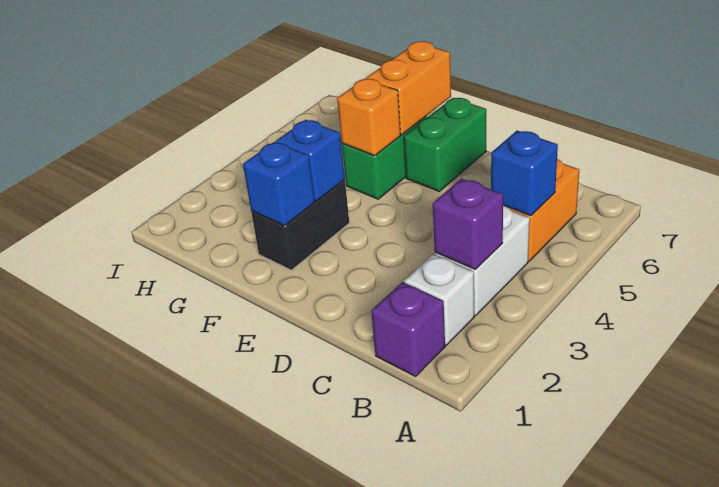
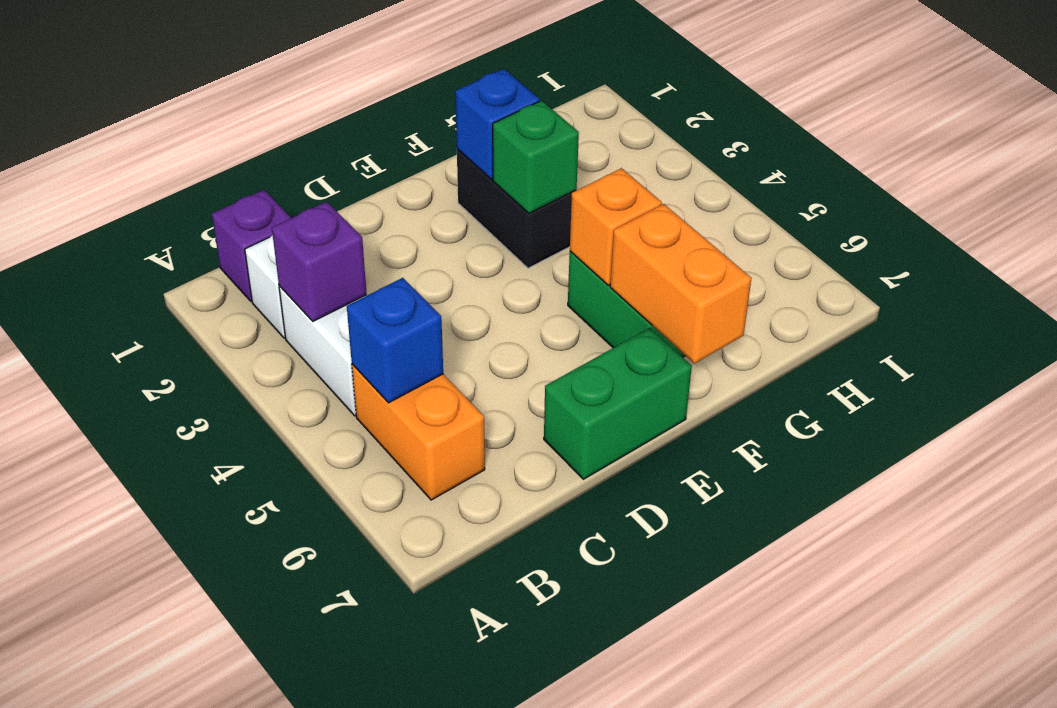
green brick E6:E7 level 1 -> green brick D7:E7 level 1
blue brick F3 level 2 -> green brick F3 level 2

